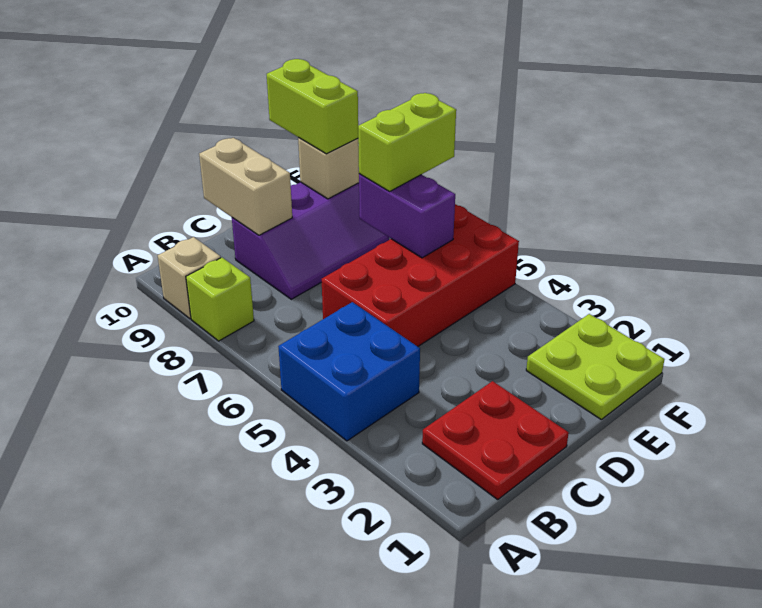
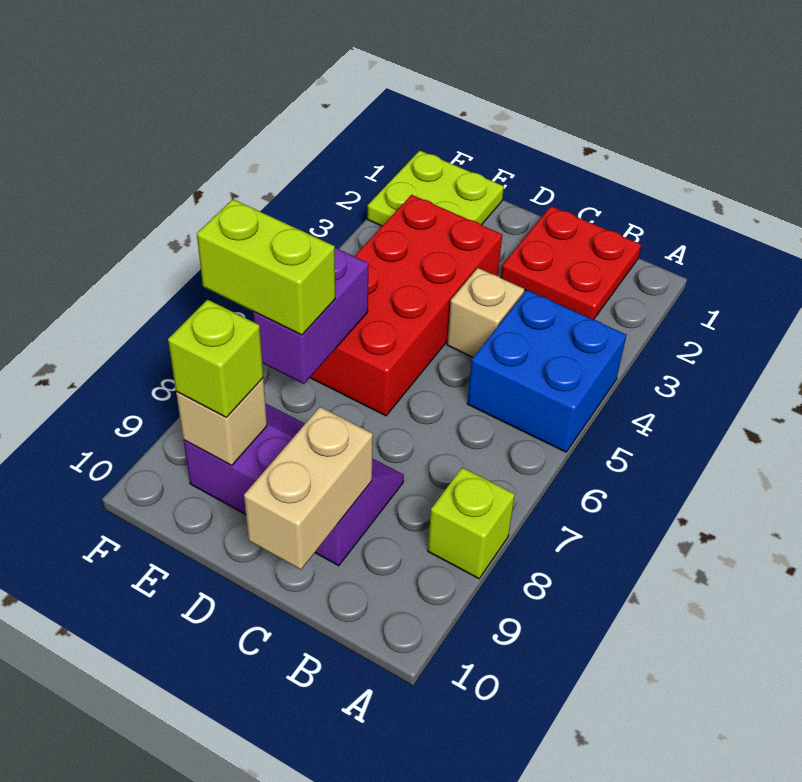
tan brick A9 level 1 -> tan brick C4 level 1
red brick C5:F6 level 1 -> red brick D3:E6 level 1
lime brick E9:E10 level 3 -> lime brick E9 level 3

